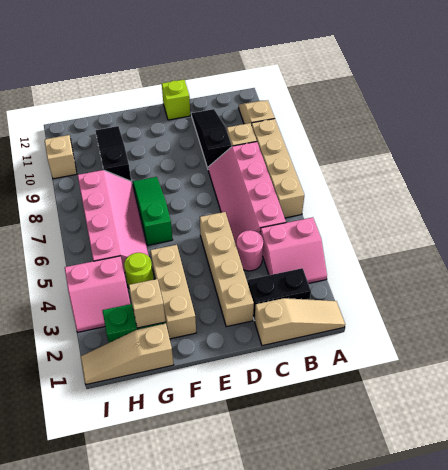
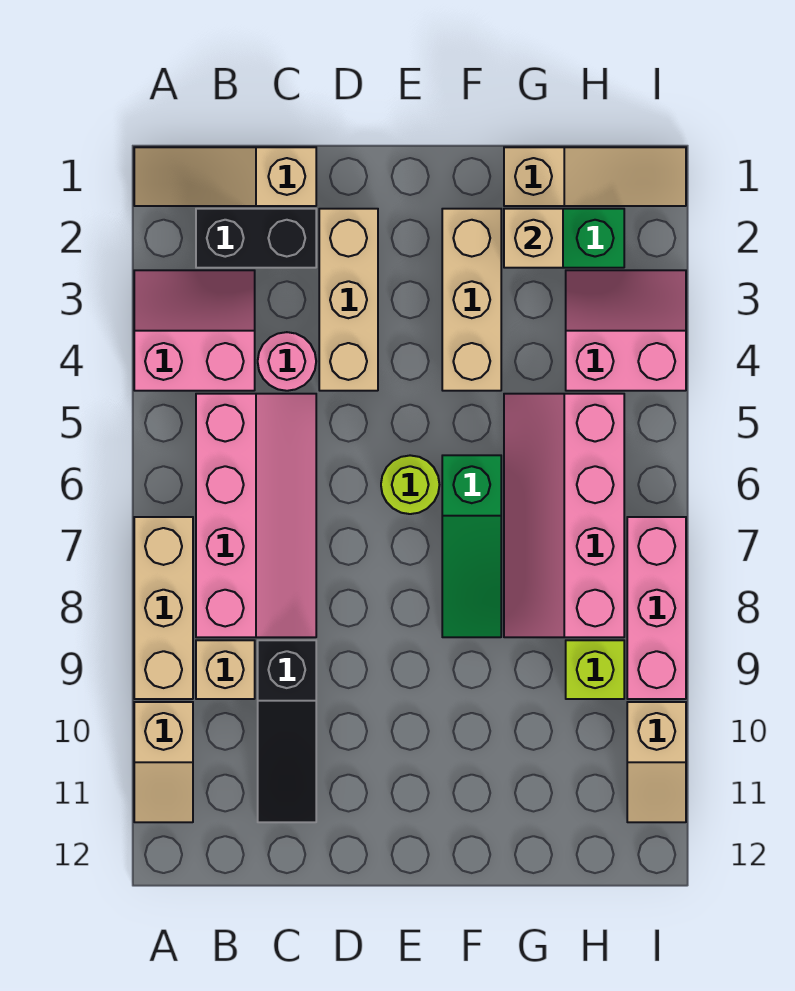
tan brick A6:A9 level 1 -> tan brick A7:A9 level 1
tan brick D2:D5 level 1 -> tan brick D2:D4 level 1
lime brick D12 level 1 -> lime brick H9 level 1
lime round brick G4 level 1 -> lime round brick E6 level 1
black slope G9:G11 level 1 top 9 -> none
none -> pink brick I7:I9 level 1

